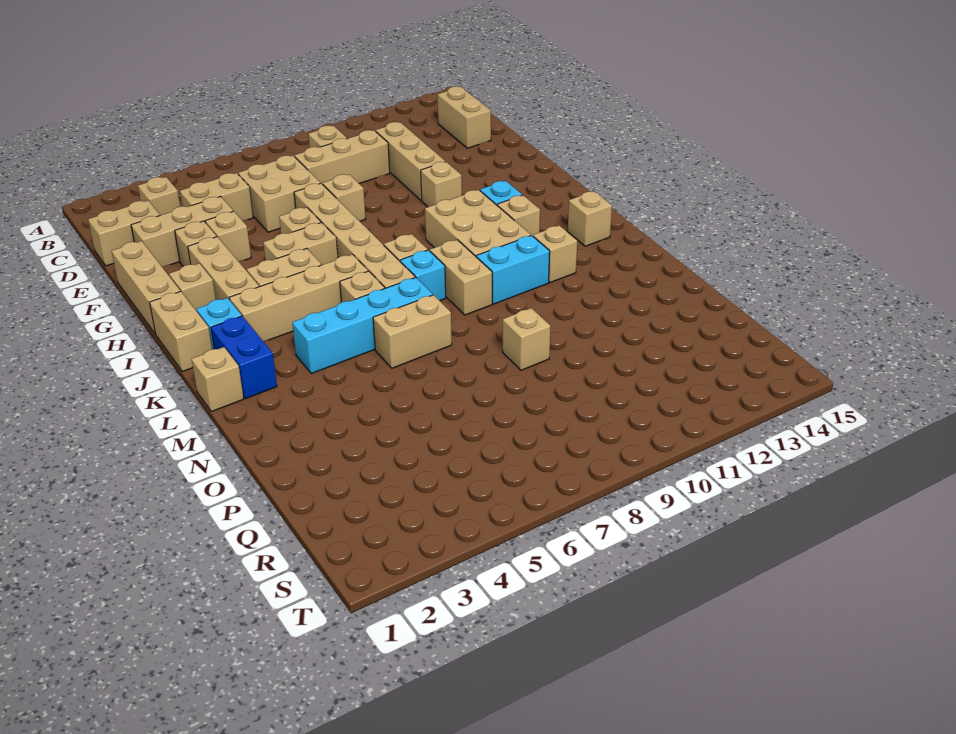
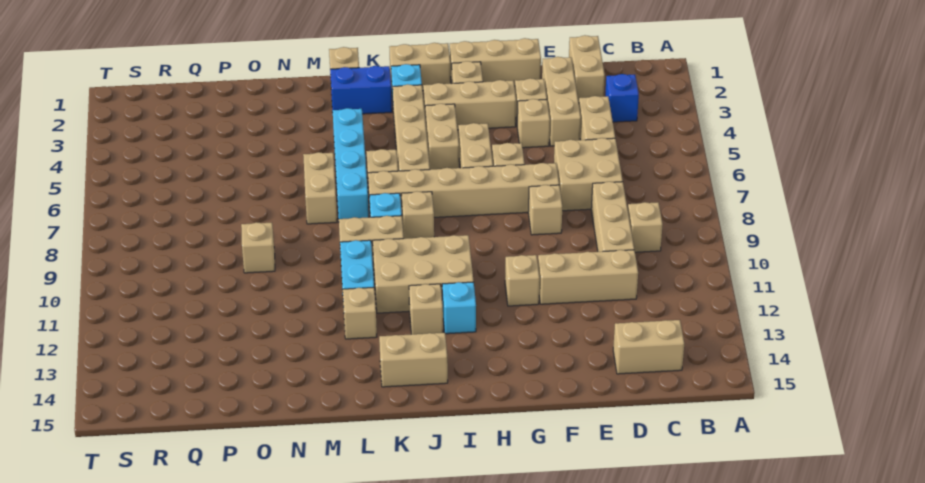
tan brick C3 level 1 -> blue brick C3 level 1
tan brick K14 level 1 -> tan brick J14:K14 level 1

